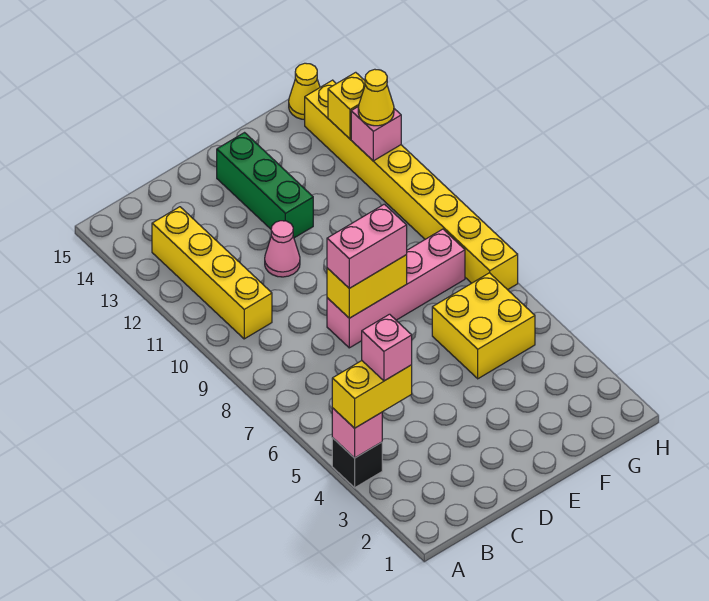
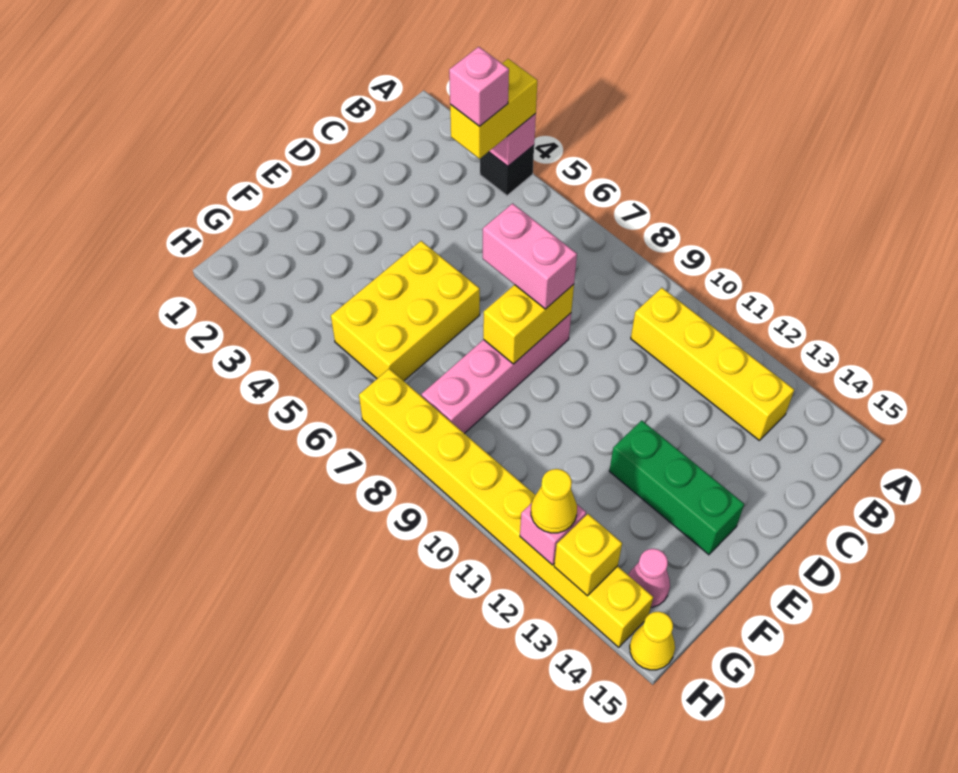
pink brick D8:E8 level 3 -> pink brick D7:D8 level 3
pink cone D11 level 1 -> pink cone G14 level 1
yellow brick F5:G6 level 1 -> yellow brick E5:G6 level 1

